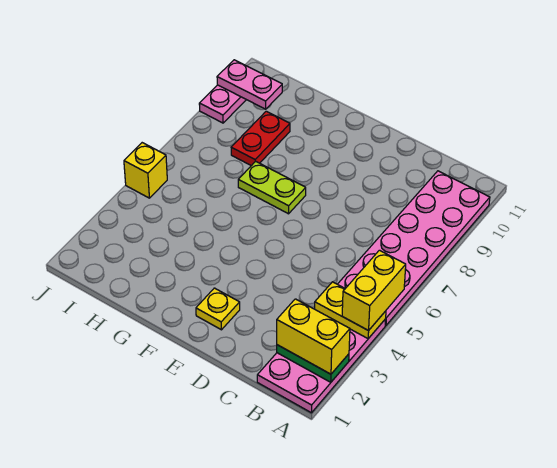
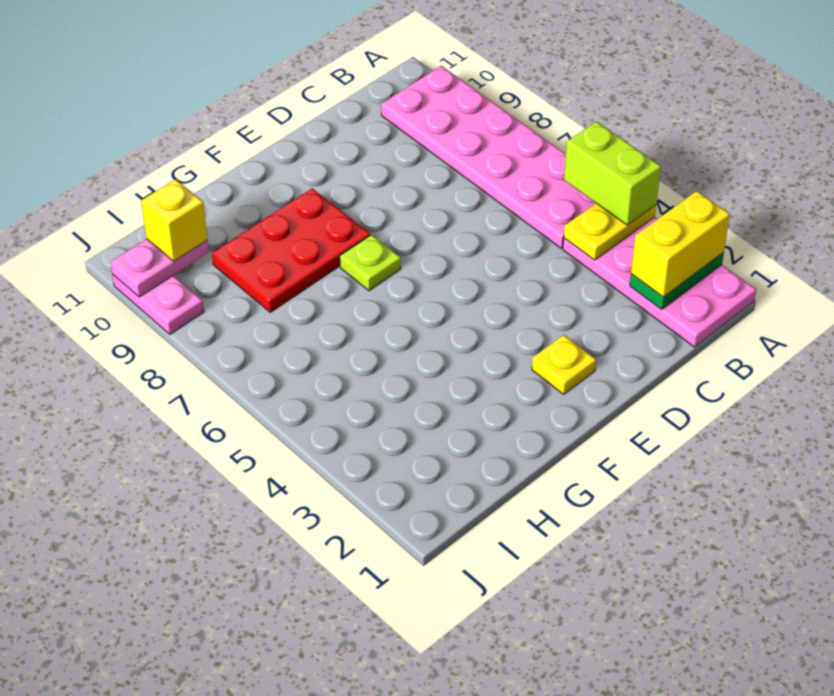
yellow brick A4:A5 level 3 -> lime brick A4:A5 level 3
lime plate F7:G7 level 1 -> lime plate F7 level 1
red plate H8:H9 level 1 -> red plate F8:H9 level 1
yellow brick J5 level 1 -> yellow brick I10 level 3

